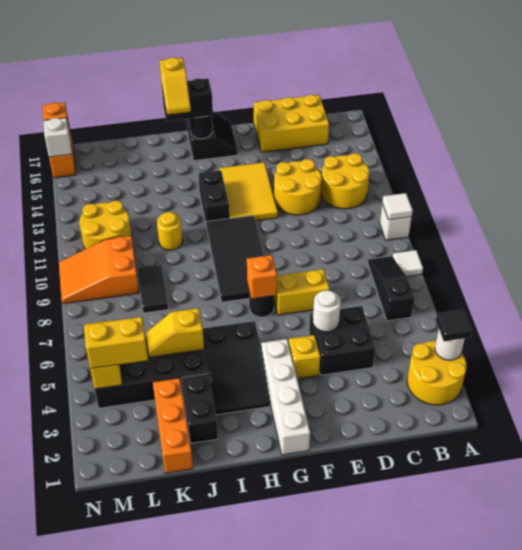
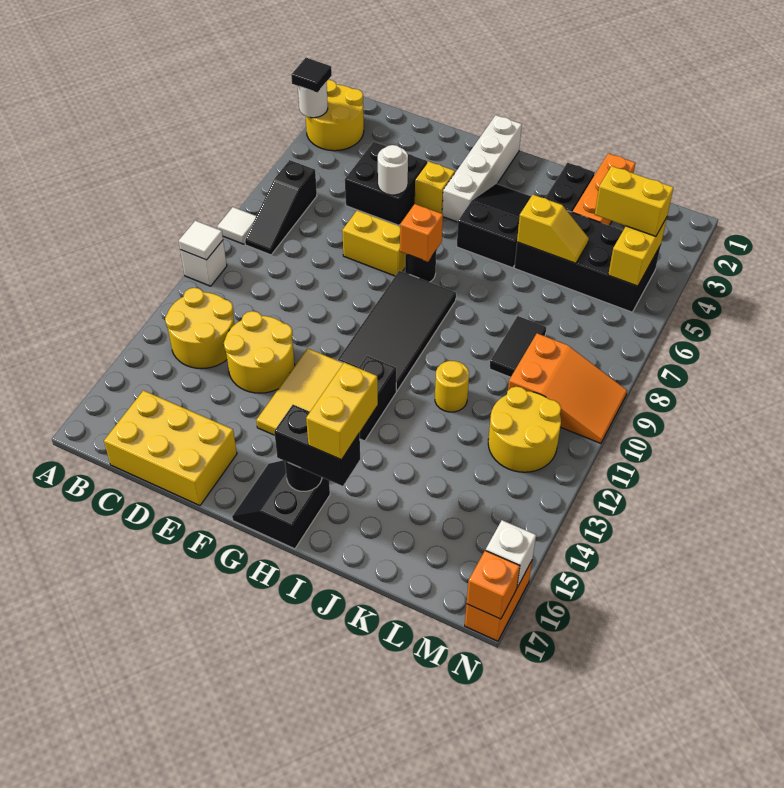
yellow slope I15:I16 level 4 top 16 -> yellow brick I15:I16 level 4

